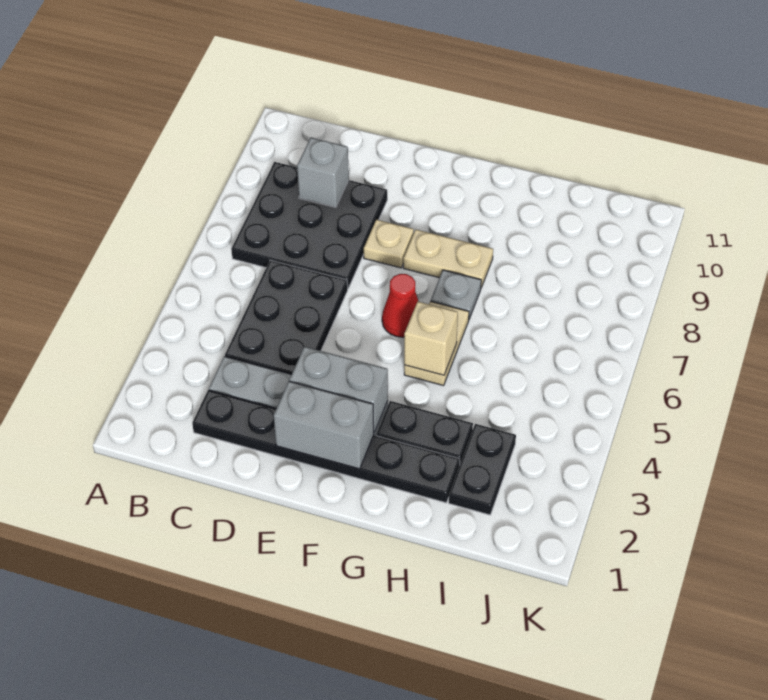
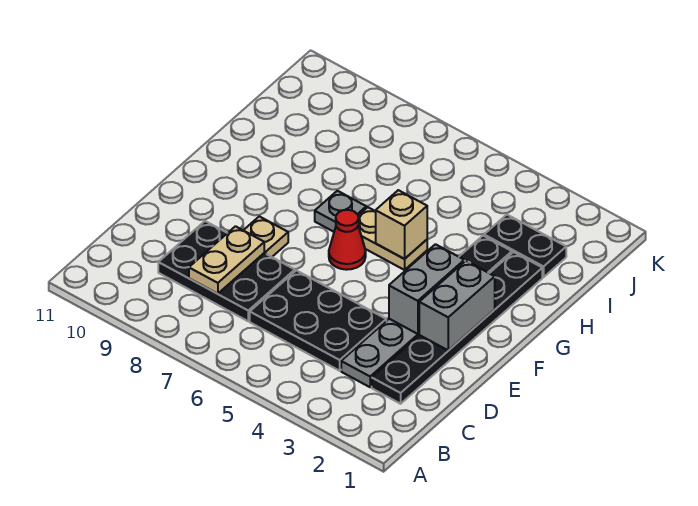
black plate B7:D9 level 1 -> black plate C7:D9 level 1
grey brick C9 level 2 -> none
tan plate F8:G8 level 1 -> tan plate C8:D8 level 2

